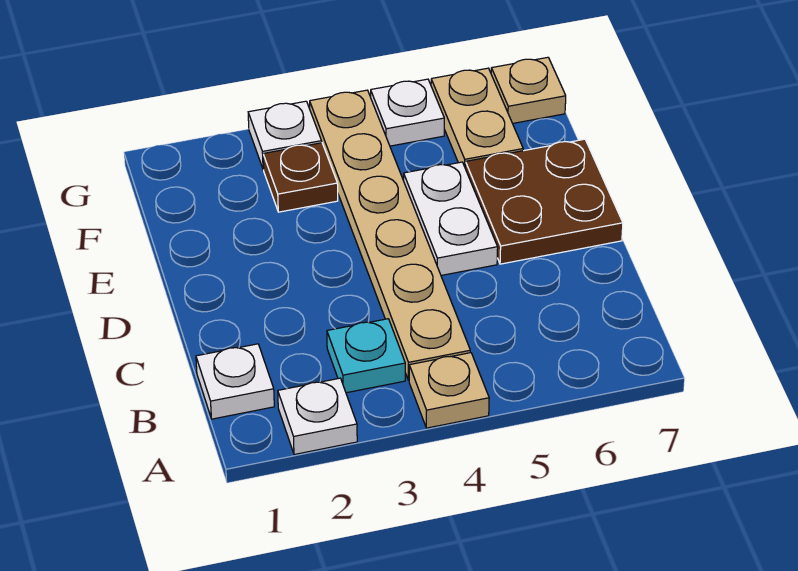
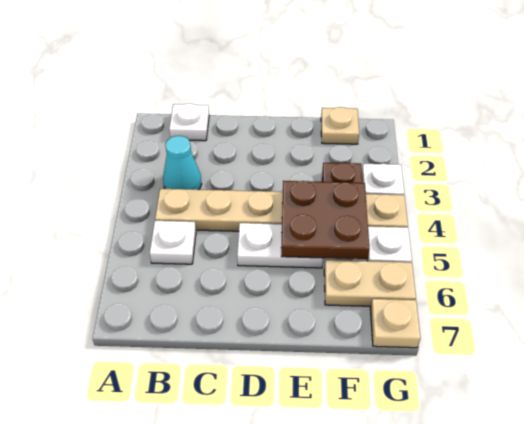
white plate A2 level 1 -> white plate B5 level 1
tan plate A4 level 1 -> tan plate F1 level 1
cyan plate B3 level 1 -> cyan cone B3 level 1
brown plate D6:E7 level 1 -> brown plate E4:F5 level 2

